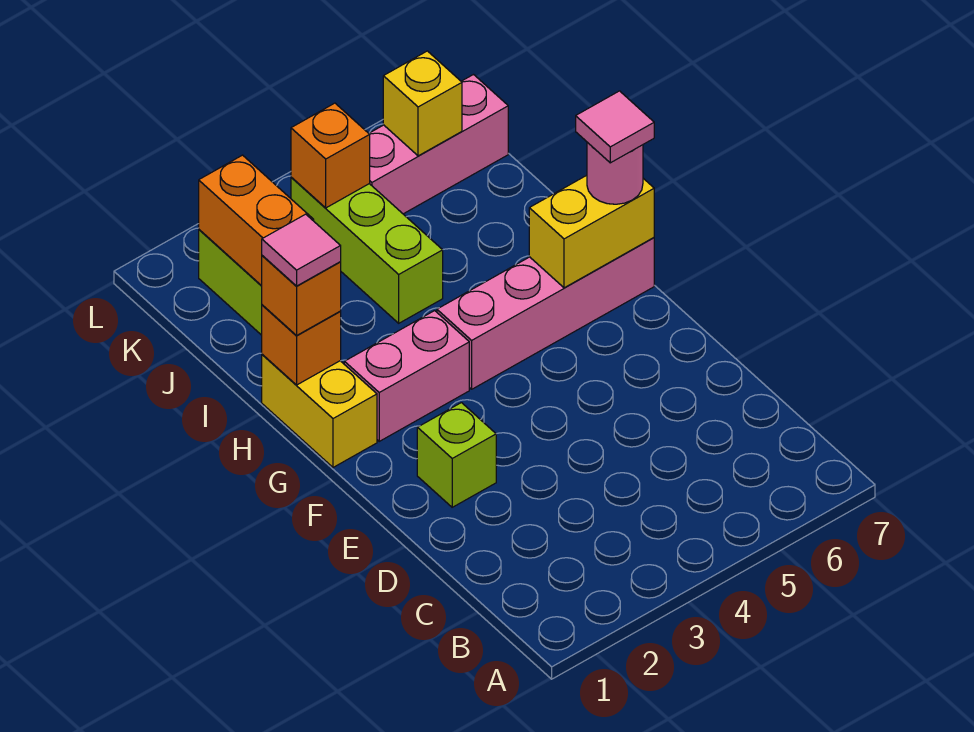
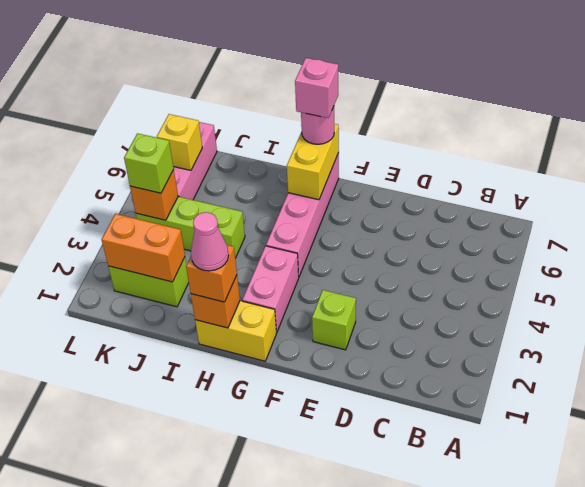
pink tile G7 level 4 -> pink brick G7 level 4
pink tile H1 level 4 -> pink cone H1 level 4
none -> lime brick K4 level 3

